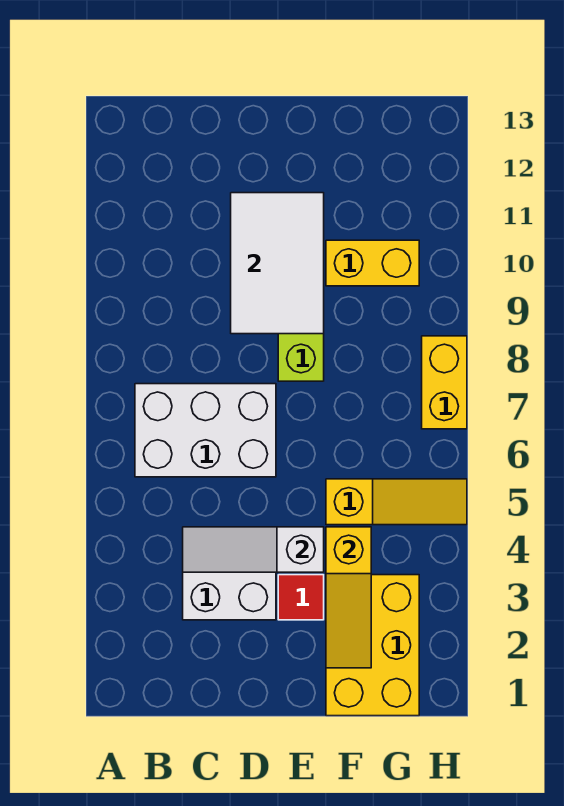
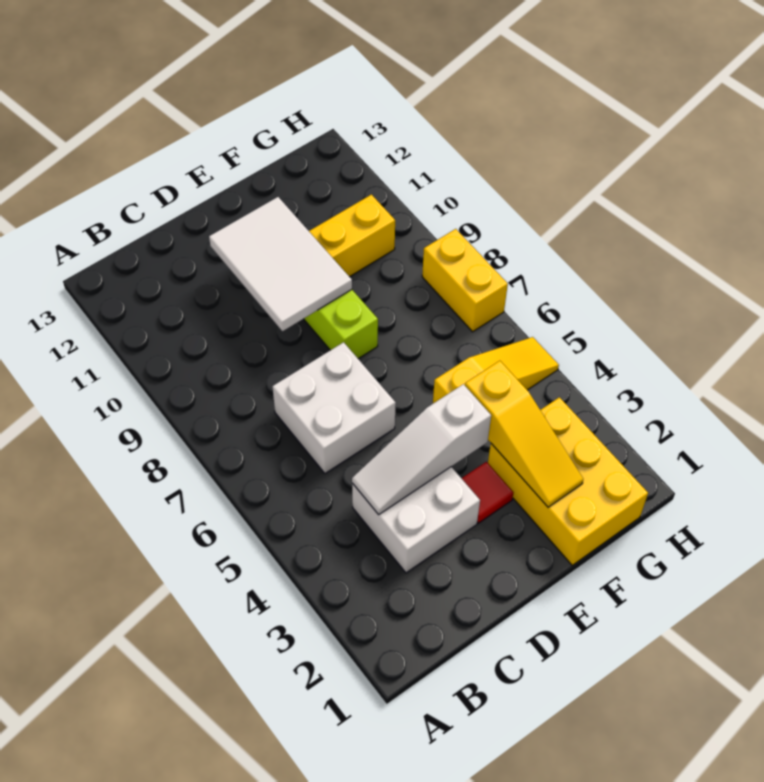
white brick B6:D7 level 1 -> white brick C6:D7 level 1

